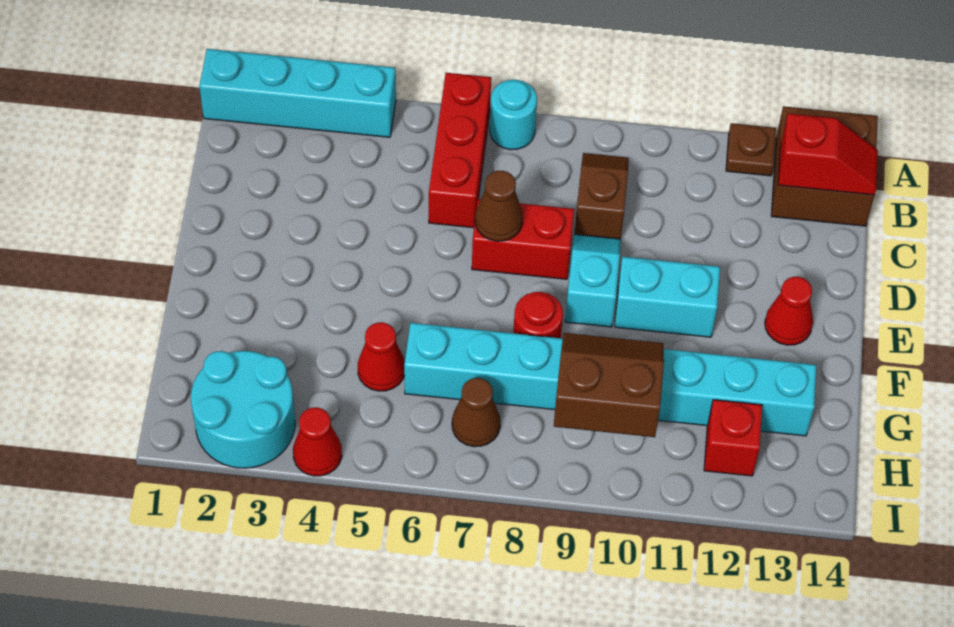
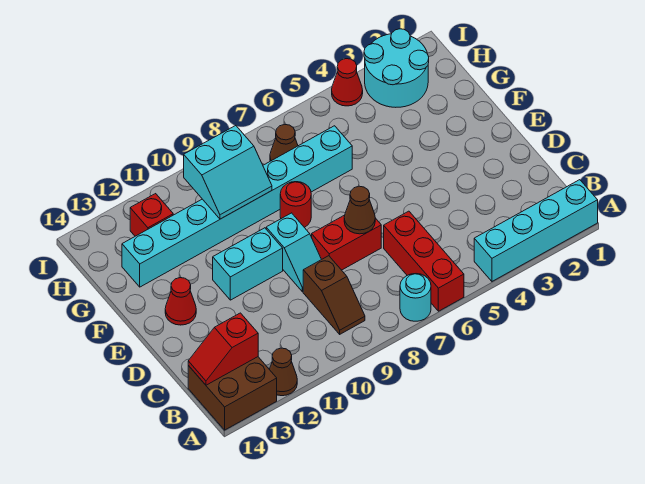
brown plate A12 level 1 -> brown cone A12 level 1
red cone G5 level 1 -> none
brown slope G9:H10 level 2 top H -> cyan slope G9:H10 level 2 top H

